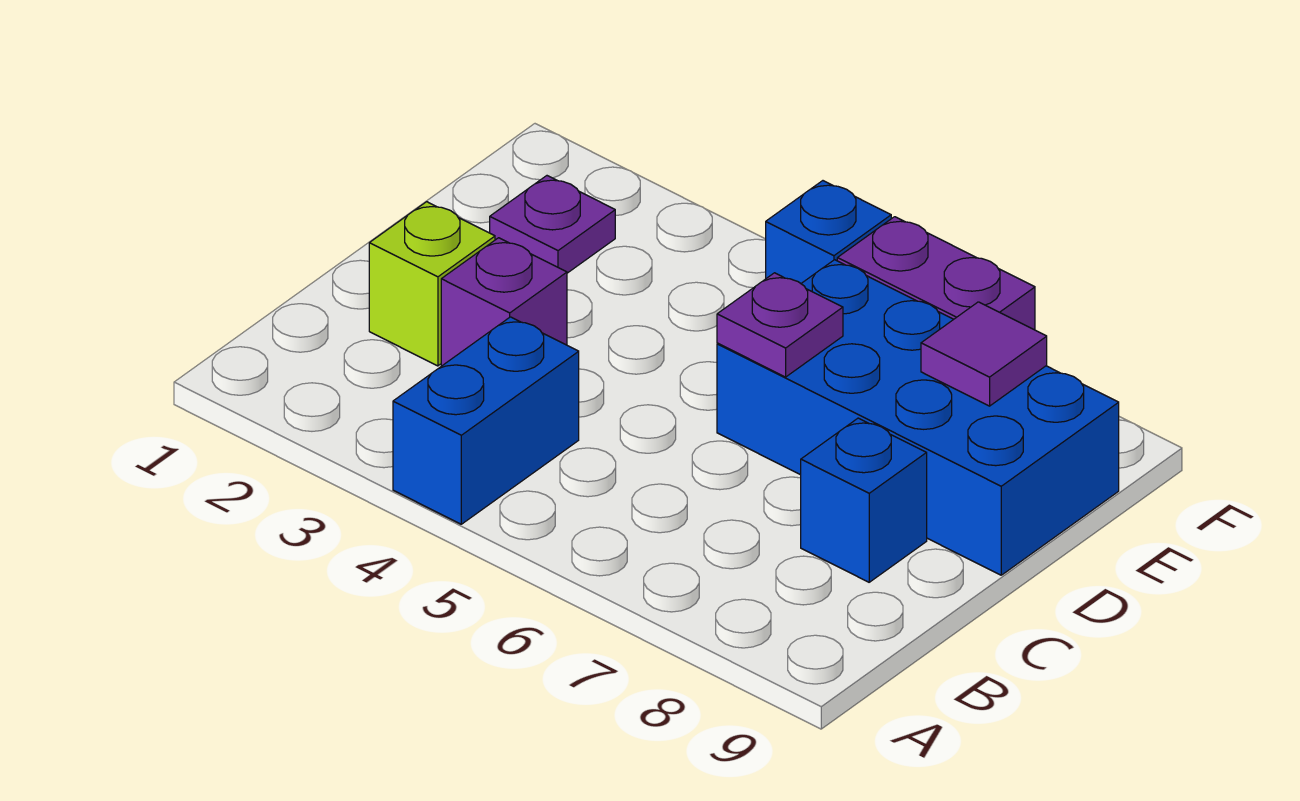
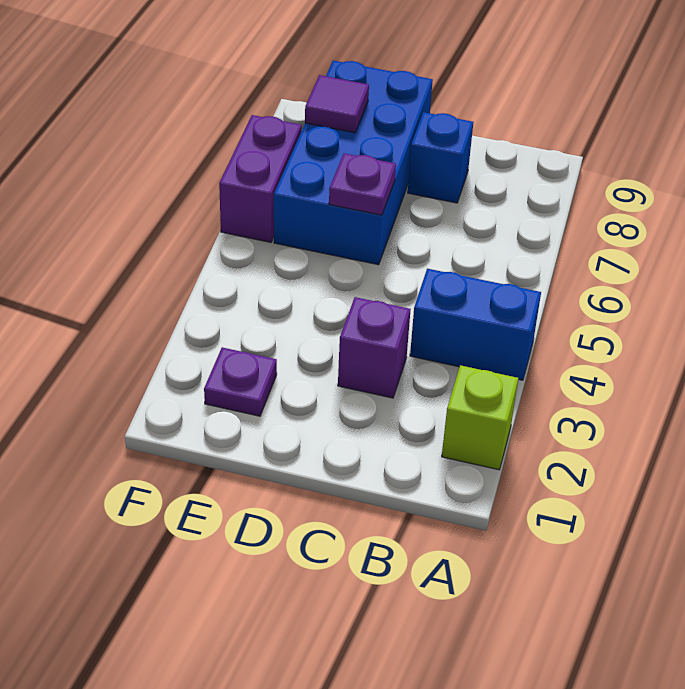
lime brick C2 level 1 -> lime brick A2 level 1
blue brick F5 level 1 -> none

